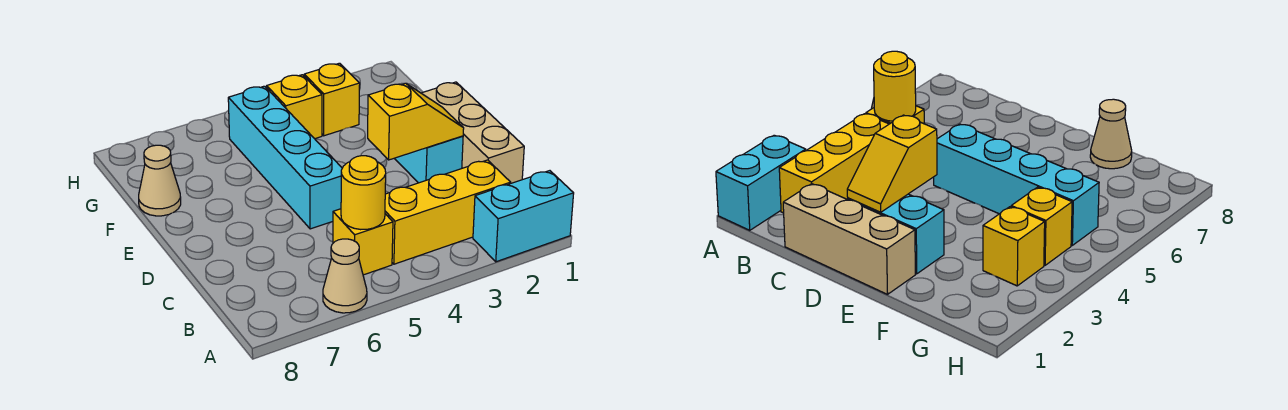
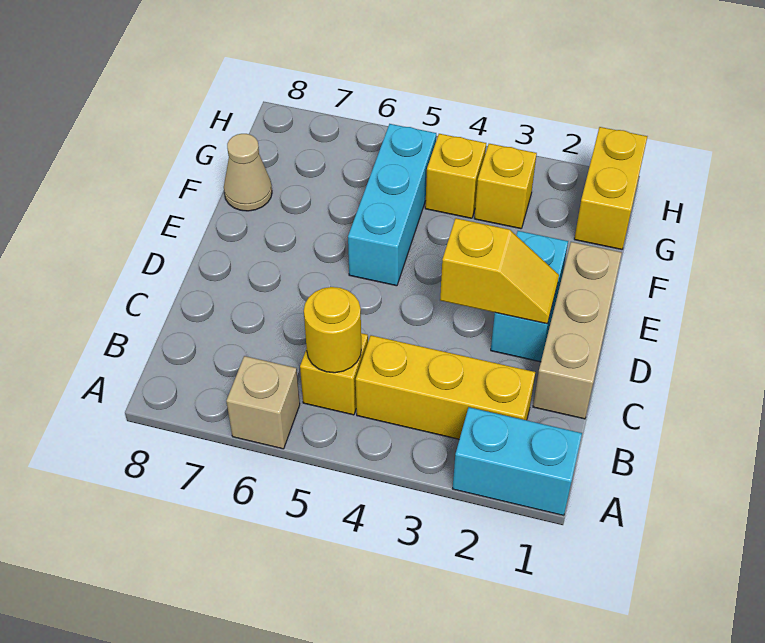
tan cone A6 level 1 -> tan brick A6 level 1
cyan brick D5:G5 level 1 -> cyan brick E5:G5 level 1
none -> yellow brick G1:H1 level 1

